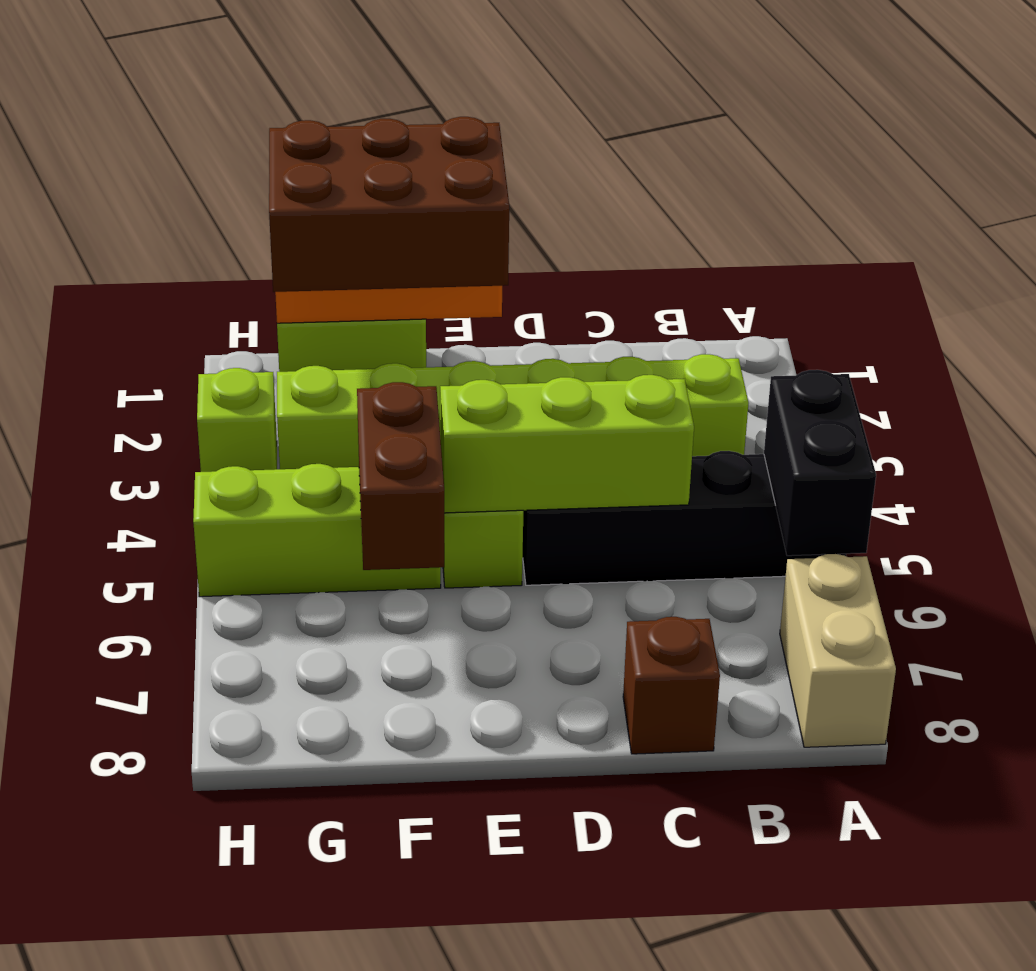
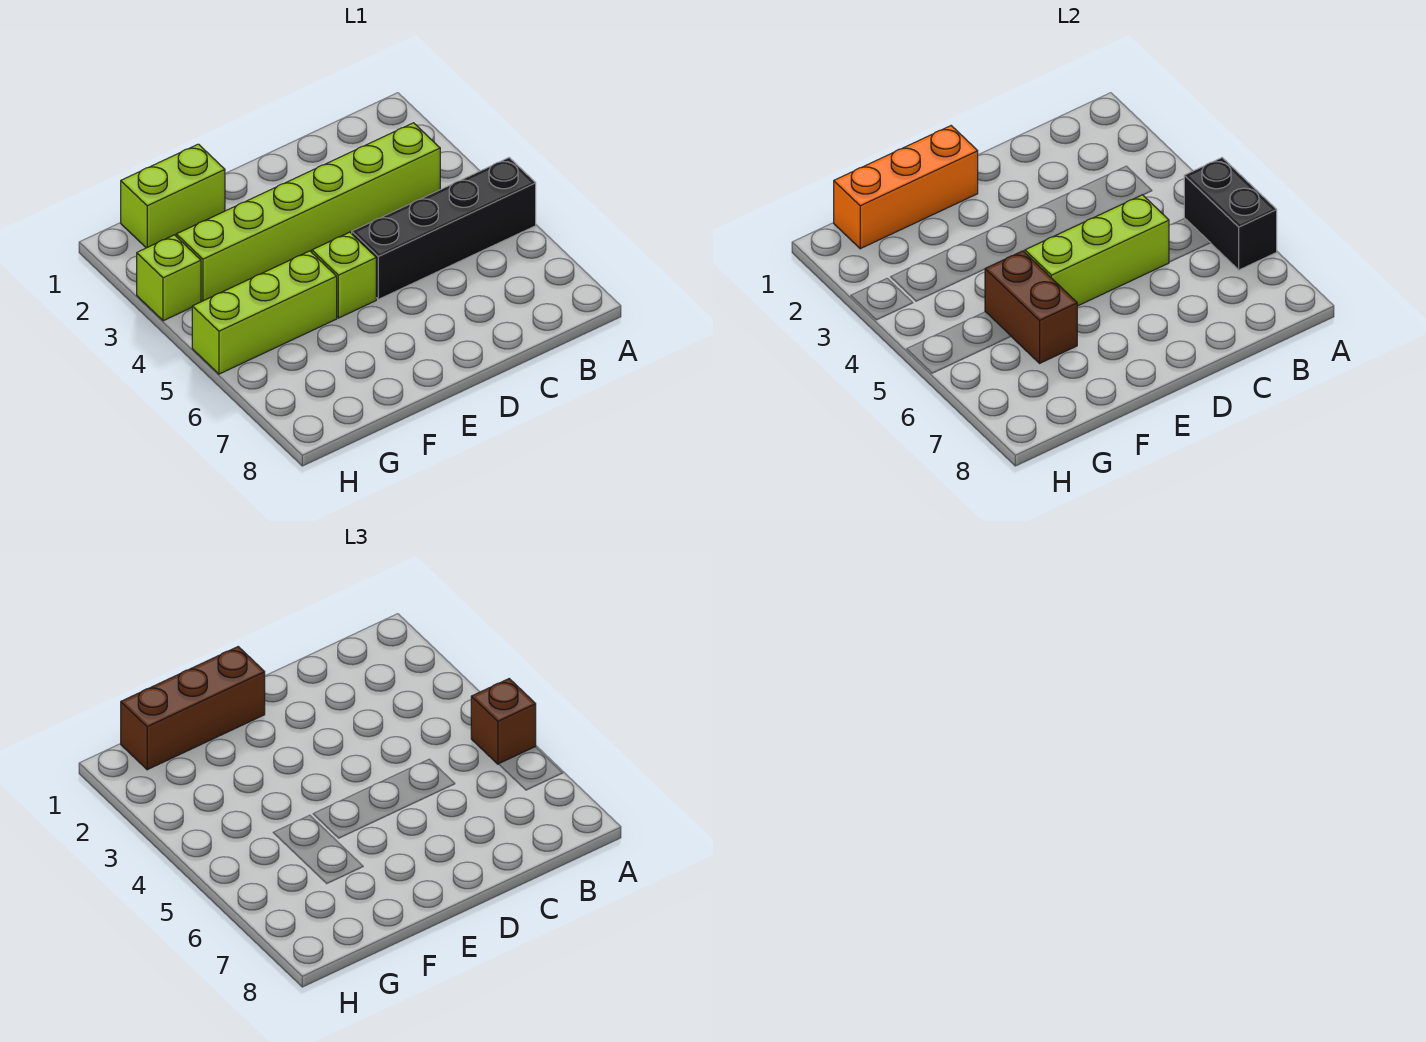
tan brick A7:A8 level 1 -> none
brown brick C8 level 1 -> brown brick A5 level 3
brown brick E1:G2 level 3 -> brown brick E1:G1 level 3

